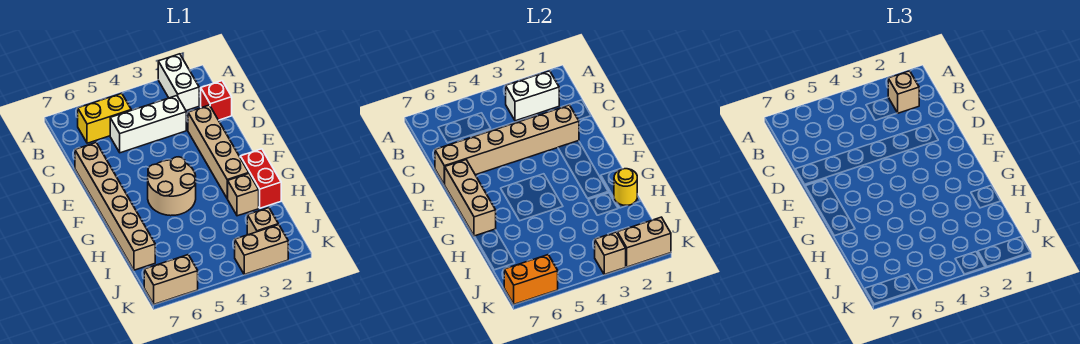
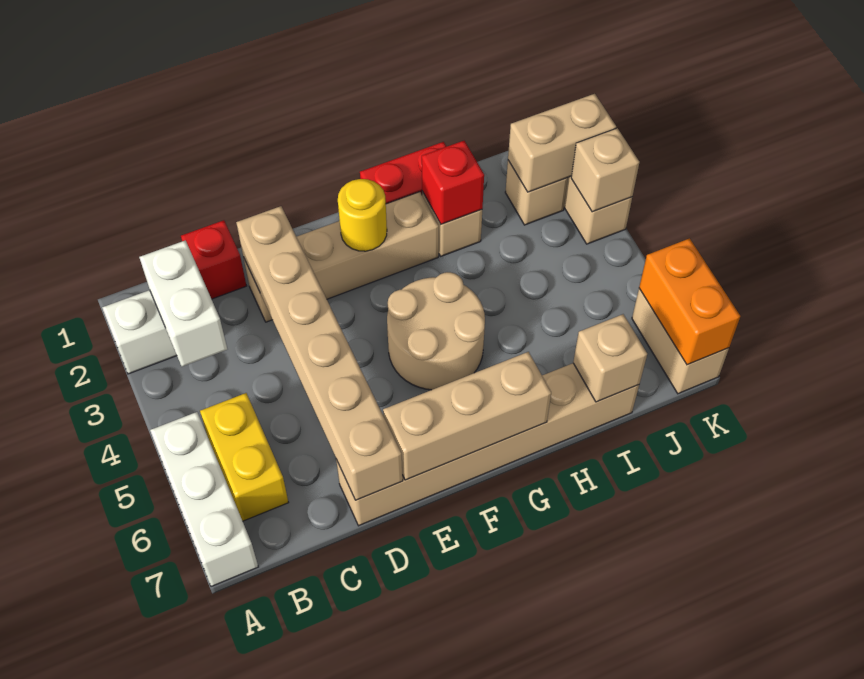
tan brick B2 level 3 -> tan brick I7 level 2
white brick C3:C5 level 1 -> white brick A5:A7 level 1
yellow round brick H1 level 2 -> yellow round brick F2 level 2
none -> red brick H2 level 2
tan brick K1:K2 level 2 -> tan brick J2:K2 level 2

